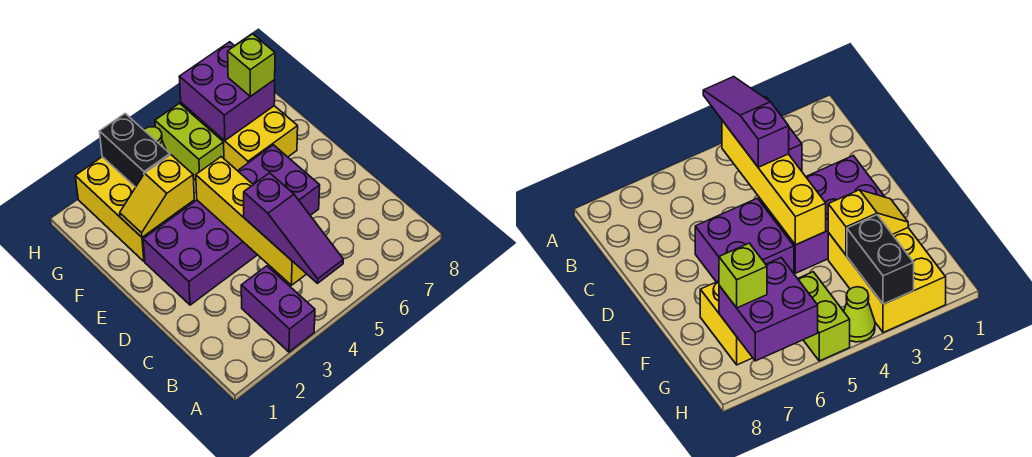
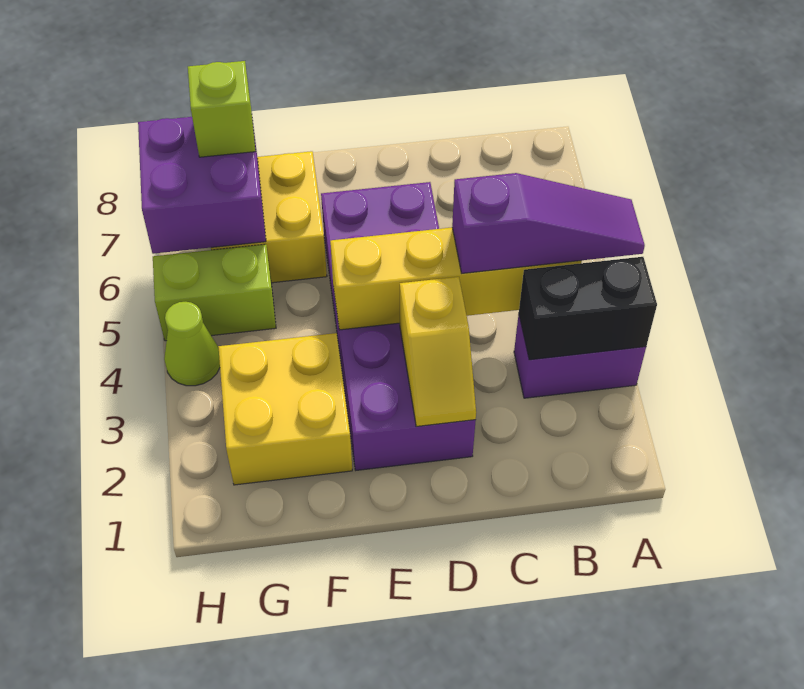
yellow brick F2:H3 level 1 -> yellow brick F2:G3 level 1
yellow slope F2:F3 level 2 top 3 -> yellow slope D2:D3 level 2 top 3
black brick G3:H3 level 2 -> black brick A3:B3 level 2

